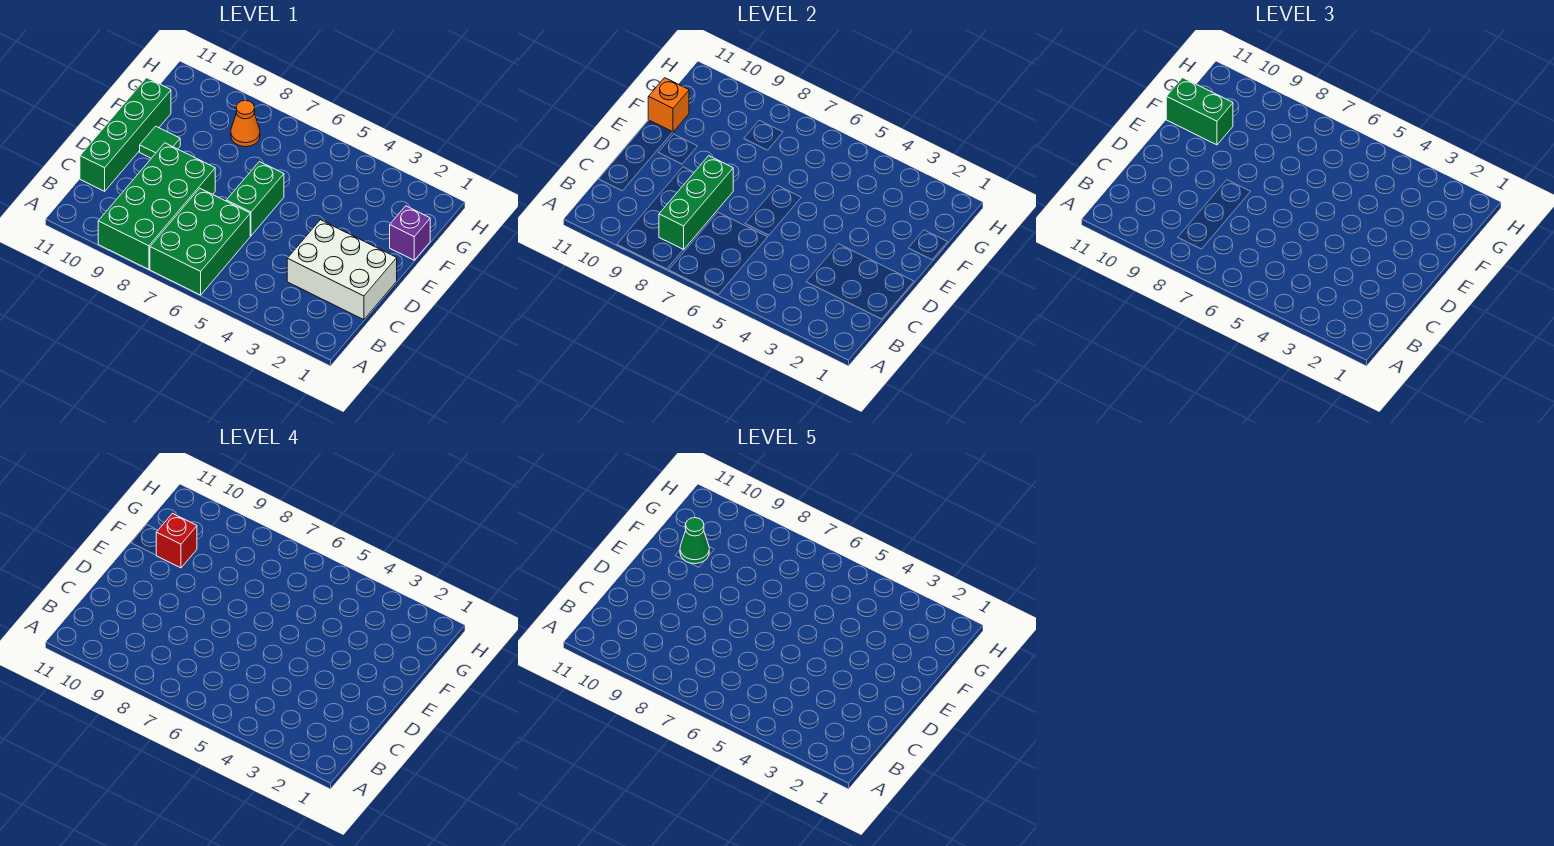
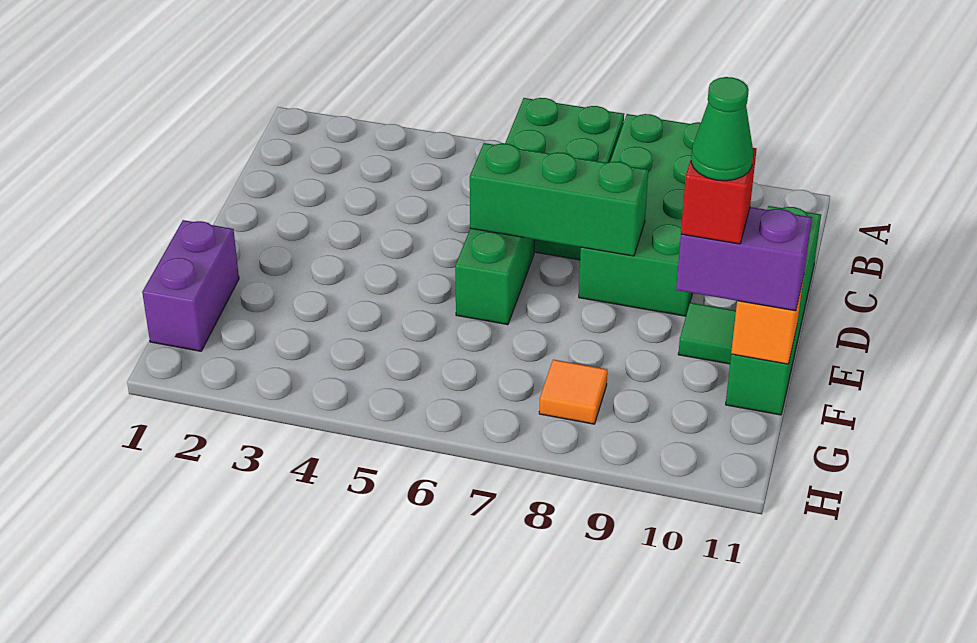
green brick B8:D8 level 2 -> green brick D6:D8 level 2
white brick C1:D3 level 1 -> none
purple brick F1 level 1 -> purple brick F1:G1 level 1
green brick F10:F11 level 3 -> purple brick F10:F11 level 3
orange cone G8 level 1 -> orange tile G8 level 1

